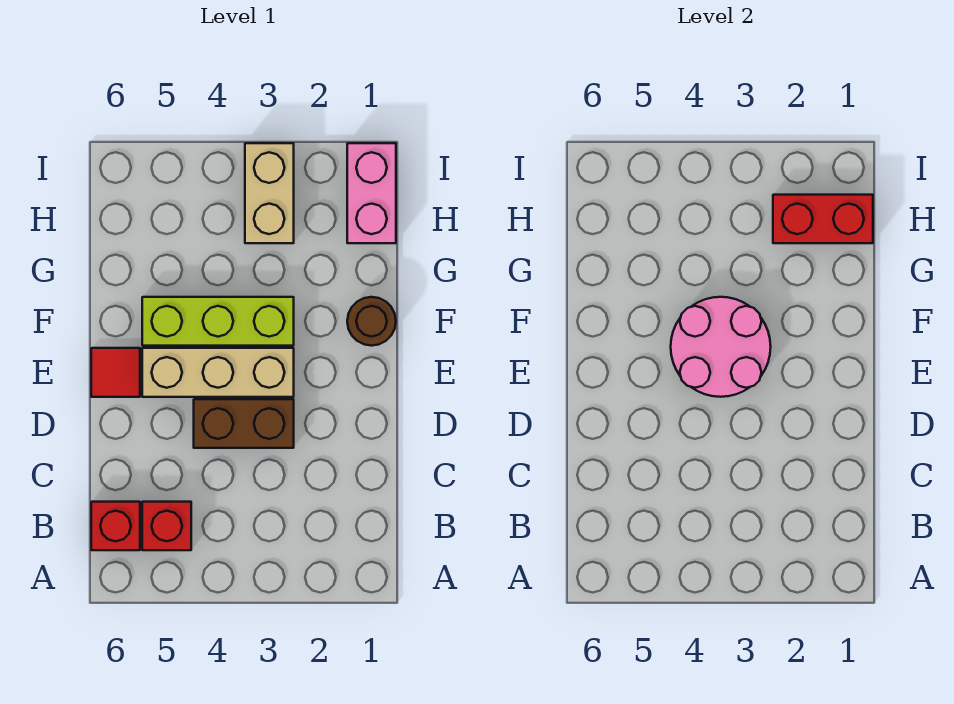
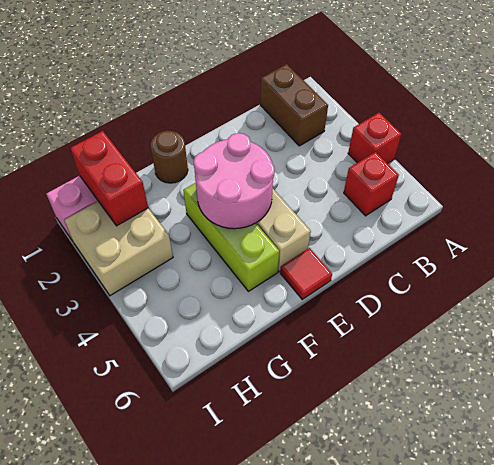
red brick B6 level 1 -> red brick A4 level 1
brown brick D3:D4 level 1 -> brown brick B1:B2 level 1
tan brick H3:I3 level 1 -> tan brick H2:I3 level 1

